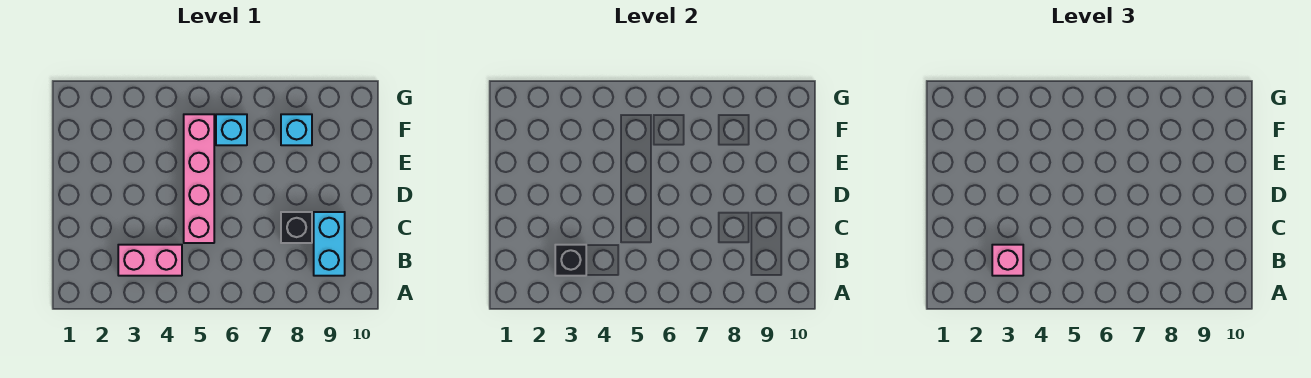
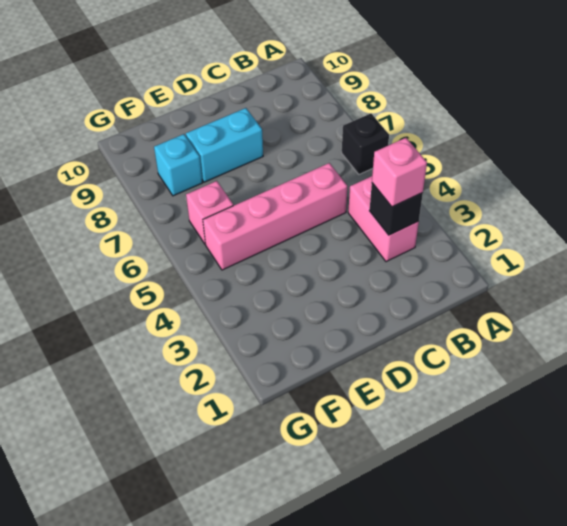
cyan brick B9:C9 level 1 -> cyan brick D8:E8 level 1
black brick C8 level 1 -> black brick A6 level 1
cyan brick F6 level 1 -> pink brick F6 level 1

